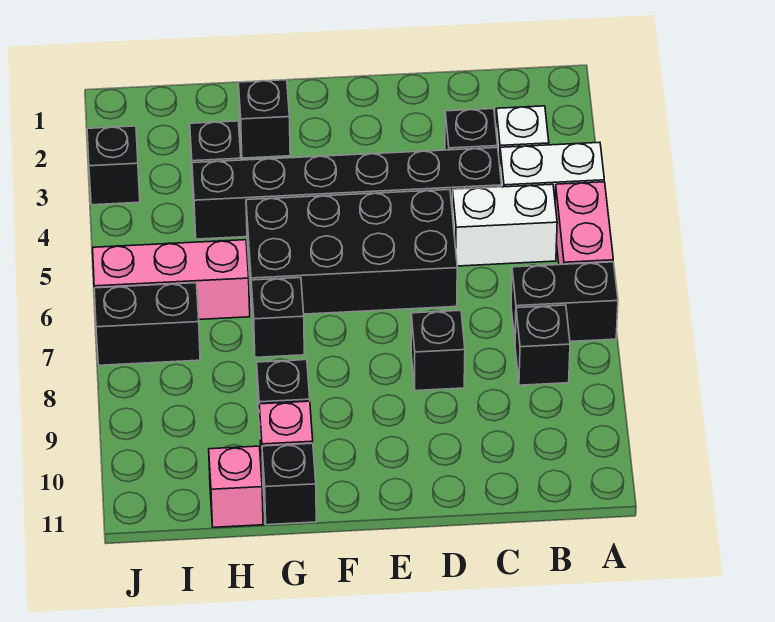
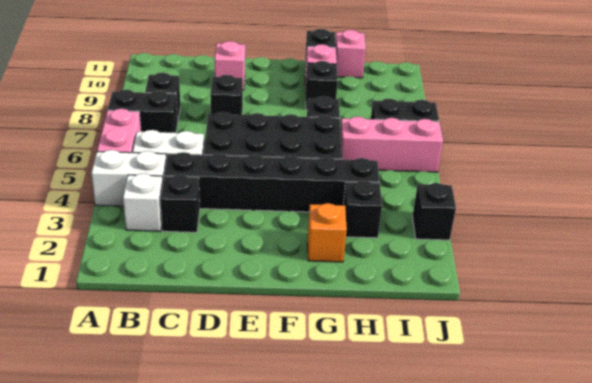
none -> pink brick D10 level 1
black brick G2 level 1 -> orange brick G2 level 1

